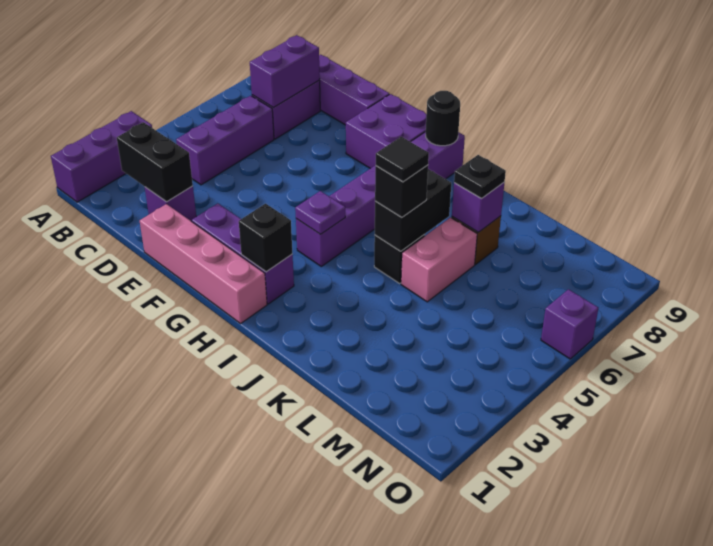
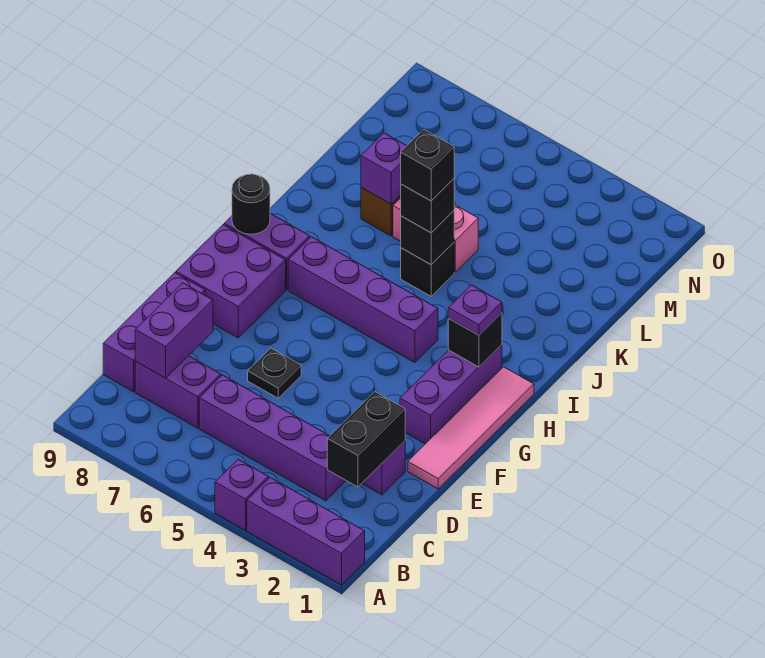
purple brick C4:C6 level 1 -> purple brick C3:C6 level 1
purple brick C7:C8 level 2 -> purple brick C8:D8 level 2
pink brick E1:H1 level 1 -> pink tile E1:H1 level 1
purple plate H4 level 2 -> purple plate H2 level 3
black brick J5:J6 level 2 -> black brick J5 level 2
black tile J5 level 4 -> black brick J5 level 4
black plate K7 level 3 -> black plate E6 level 1
purple brick O6 level 1 -> purple brick A4 level 1

